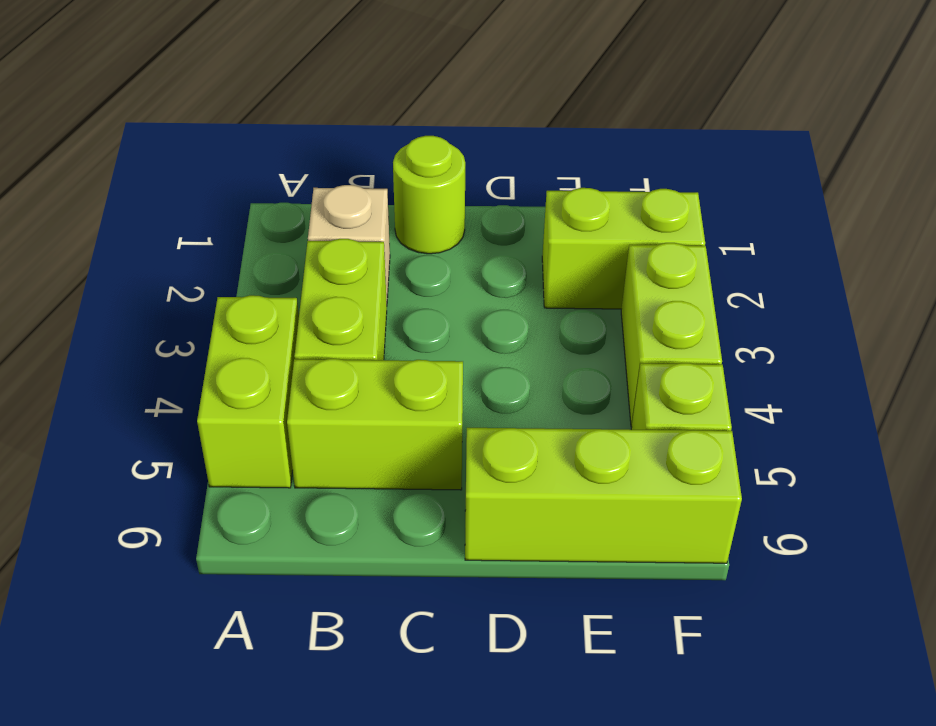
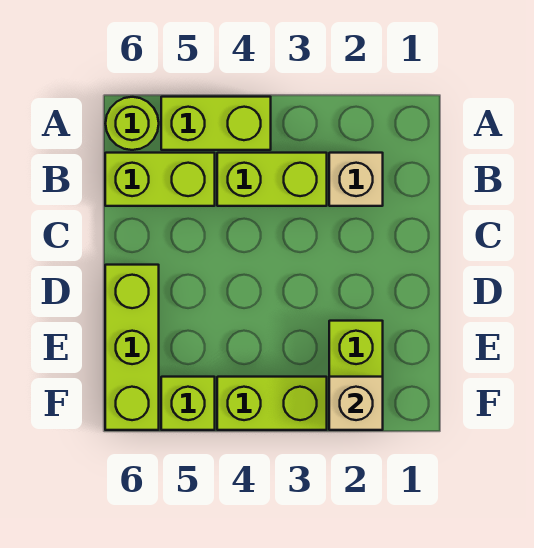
lime brick B5:C5 level 1 -> lime brick B5:B6 level 1
lime round brick C1 level 1 -> lime round brick A6 level 1
none -> tan brick F2 level 2

